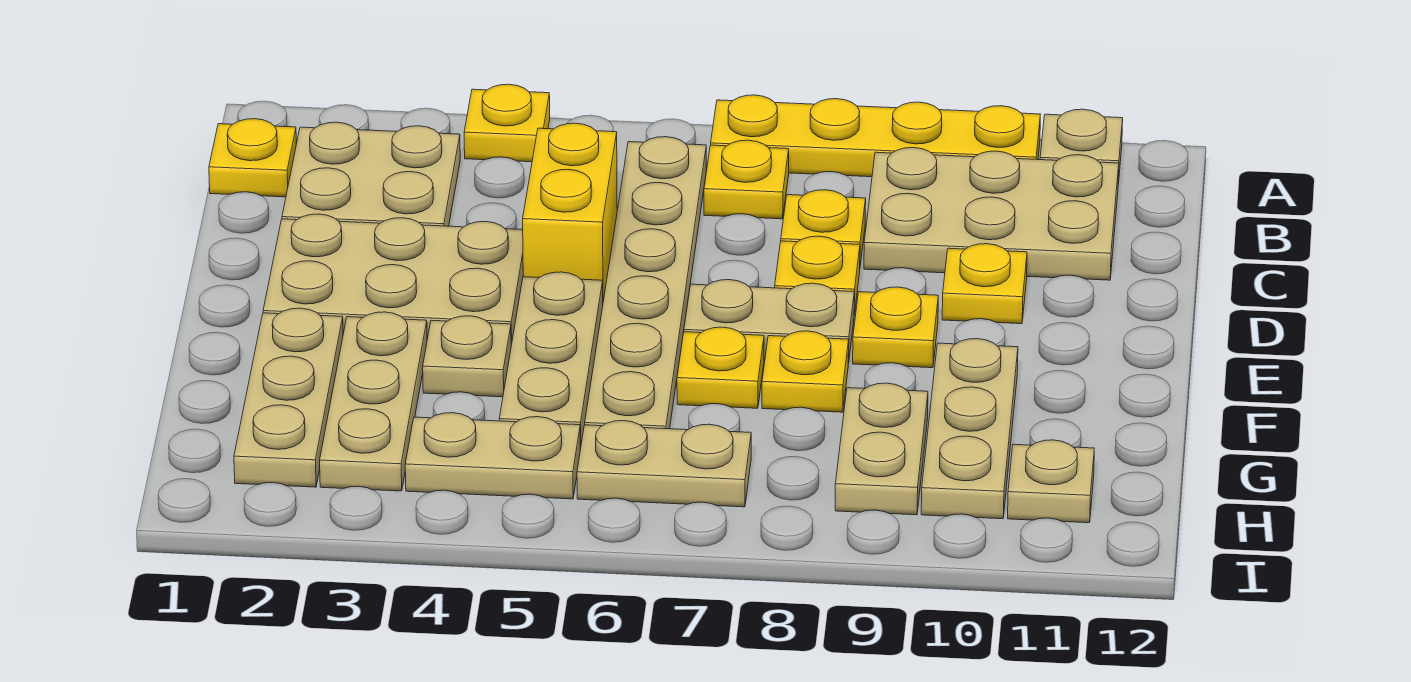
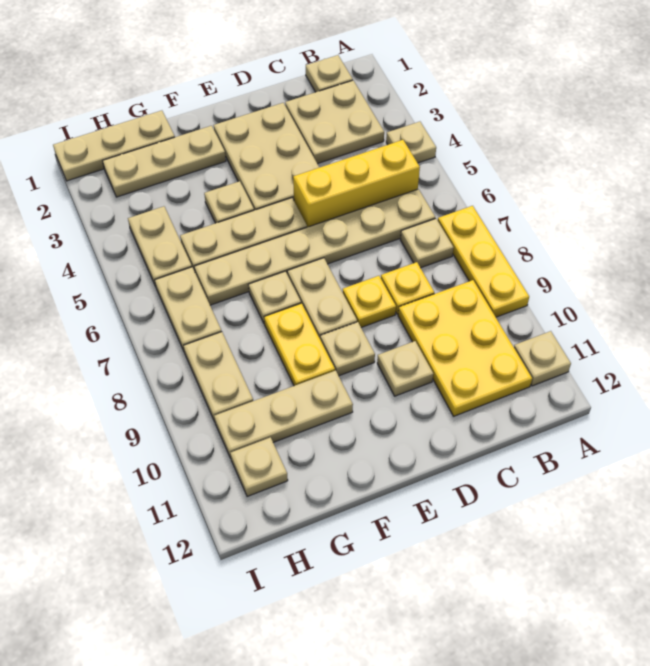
yellow plate A4 level 1 -> tan plate A4 level 1
yellow plate A7:A10 level 1 -> yellow plate A7:A9 level 1
yellow plate B1 level 1 -> tan plate B1 level 1
yellow plate B7 level 1 -> tan plate B7 level 1
tan plate B9:C11 level 1 -> yellow plate B9:C11 level 1
yellow brick C5:D5 level 1 -> yellow brick B5:D5 level 1
yellow plate D10 level 1 -> tan plate D10 level 1
yellow plate E9 level 1 -> tan plate E9 level 1
tan plate F3:H3 level 1 -> tan plate G1:I1 level 1
yellow plate F7 level 1 -> tan plate F7 level 1
yellow plate F8 level 1 -> yellow plate F8:F9 level 1
tan plate G9:H9 level 1 -> tan plate H8:H9 level 1

